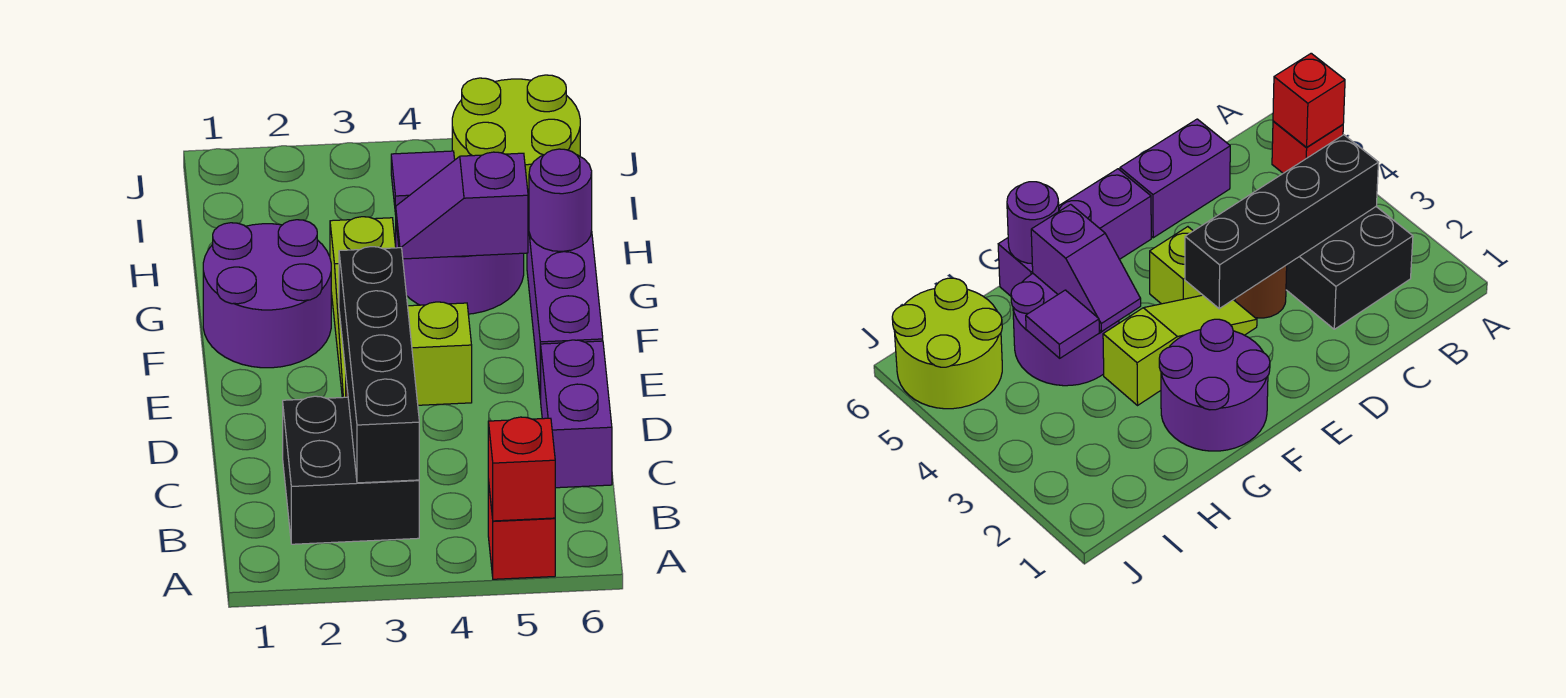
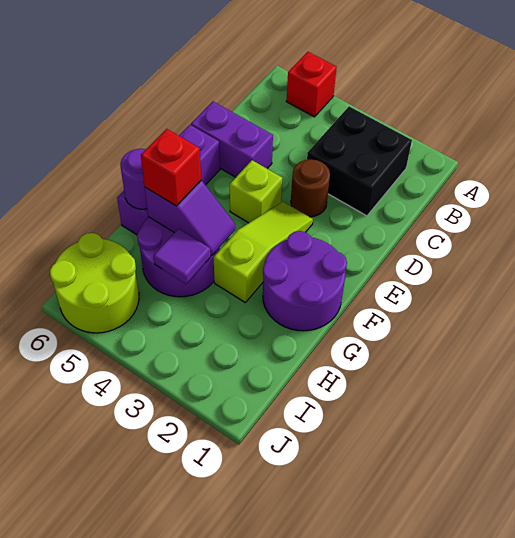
red brick A5 level 2 -> red brick G5 level 3
black brick B3:E3 level 2 -> none
purple brick C6:D6 level 1 -> purple brick D5:D6 level 1

